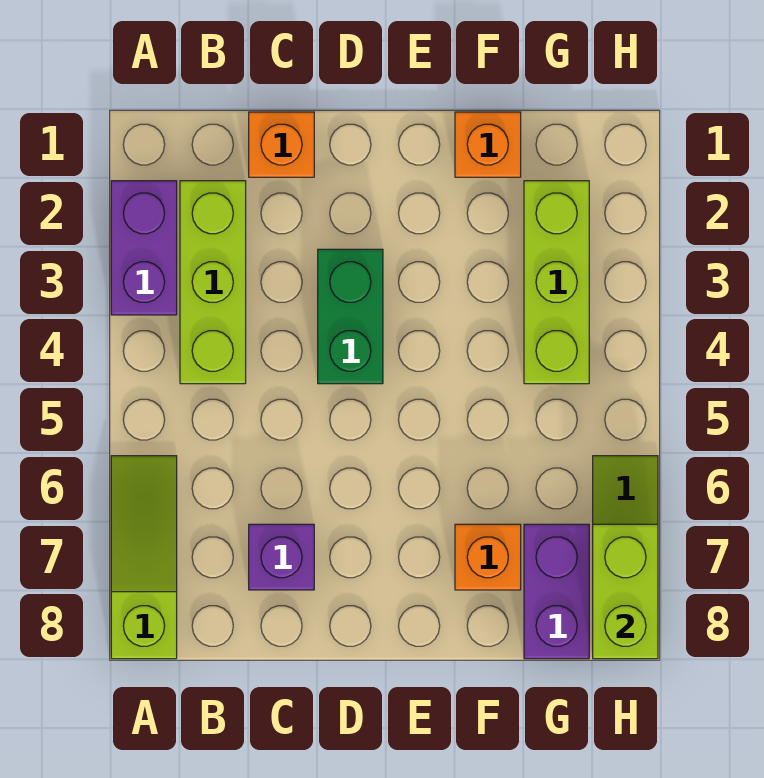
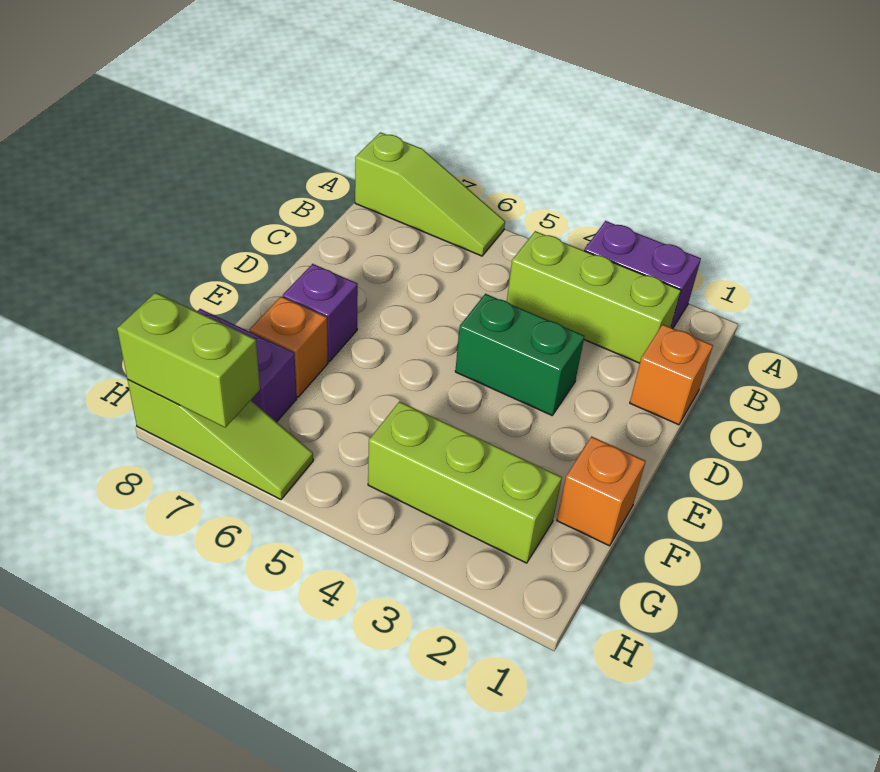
purple brick C7 level 1 -> purple brick E7 level 1

